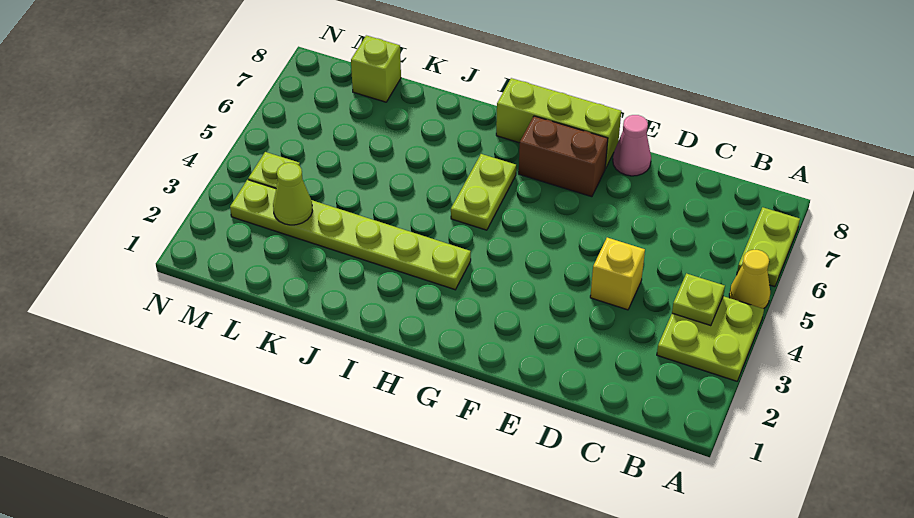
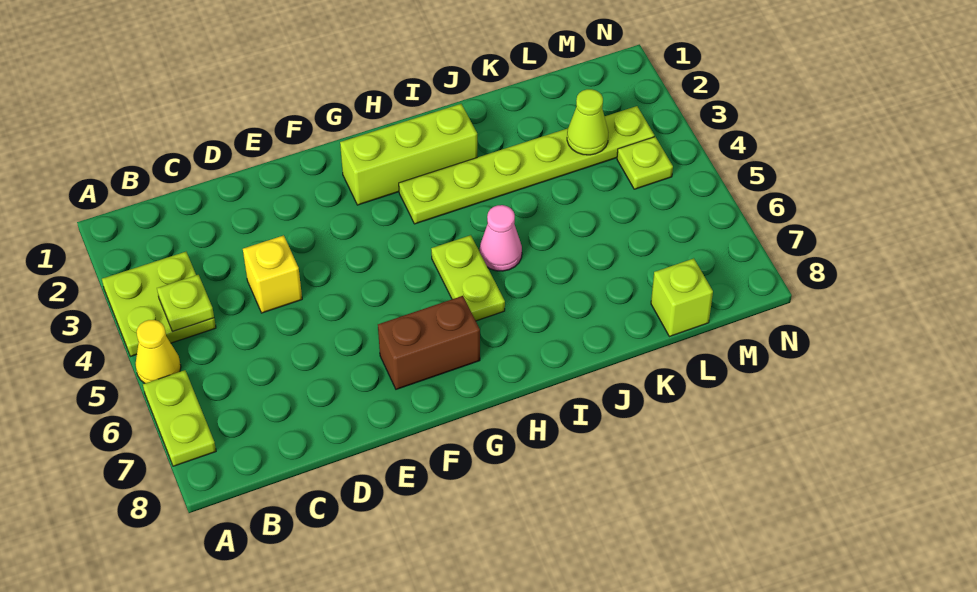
pink cone E8 level 1 -> pink cone I5 level 1
lime brick F8:H8 level 1 -> lime brick G2:I2 level 1

